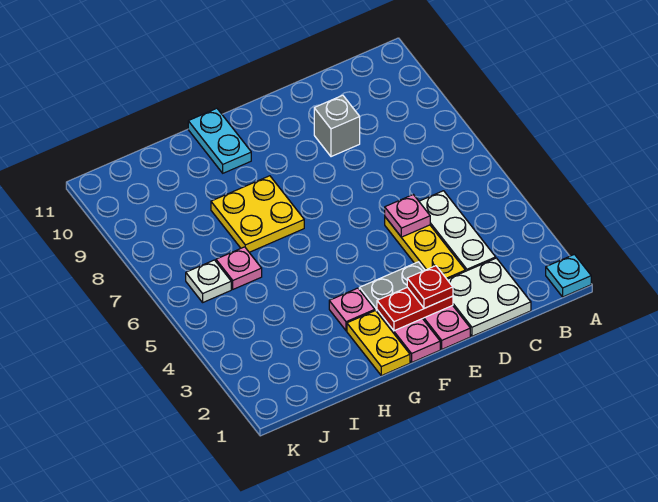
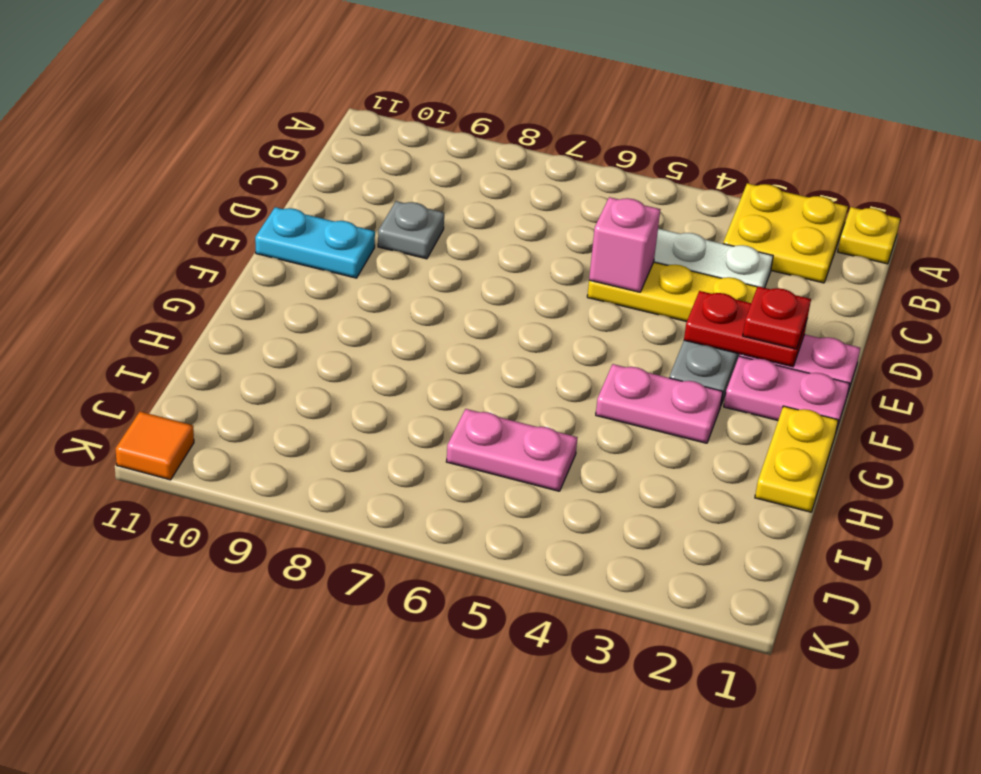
cyan plate A1 level 1 -> yellow plate A1 level 1
white plate C1:D2 level 1 -> none
pink plate D5 level 2 -> pink brick D5 level 2
grey brick D9 level 1 -> grey plate D9 level 1
red plate E2:F2 level 2 -> red plate E2:E3 level 2
yellow plate G1:G2 level 1 -> yellow plate G1:H1 level 1
pink plate G3 level 1 -> pink plate G3:G4 level 1
yellow plate G7:H8 level 1 -> yellow plate A2:B3 level 1
cyan plate G10:G11 level 1 -> cyan plate E10:E11 level 1
pink plate I6 level 1 -> pink plate I5:I6 level 1
white plate J6 level 1 -> none
none -> orange tile K11 level 1

